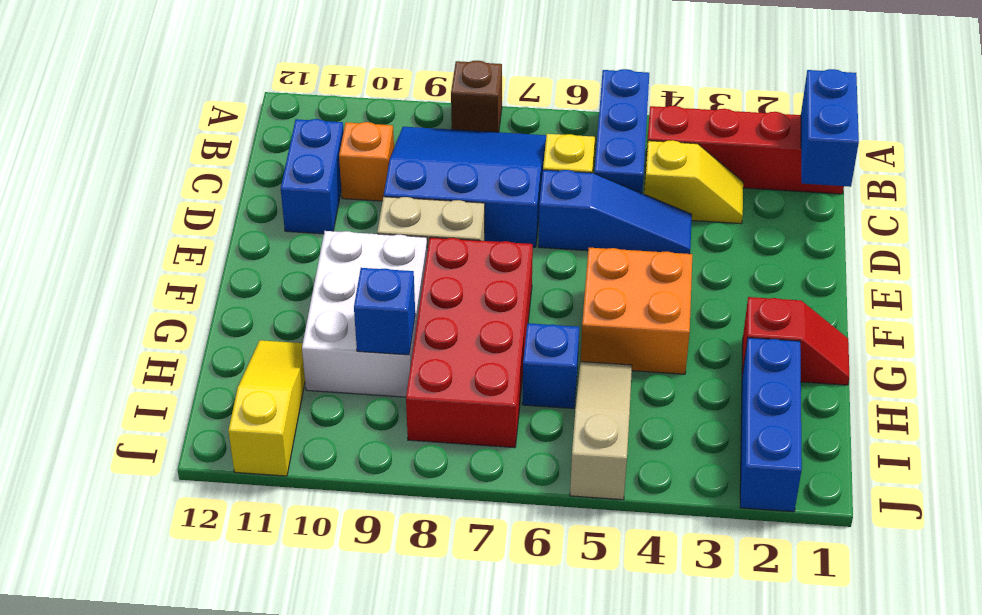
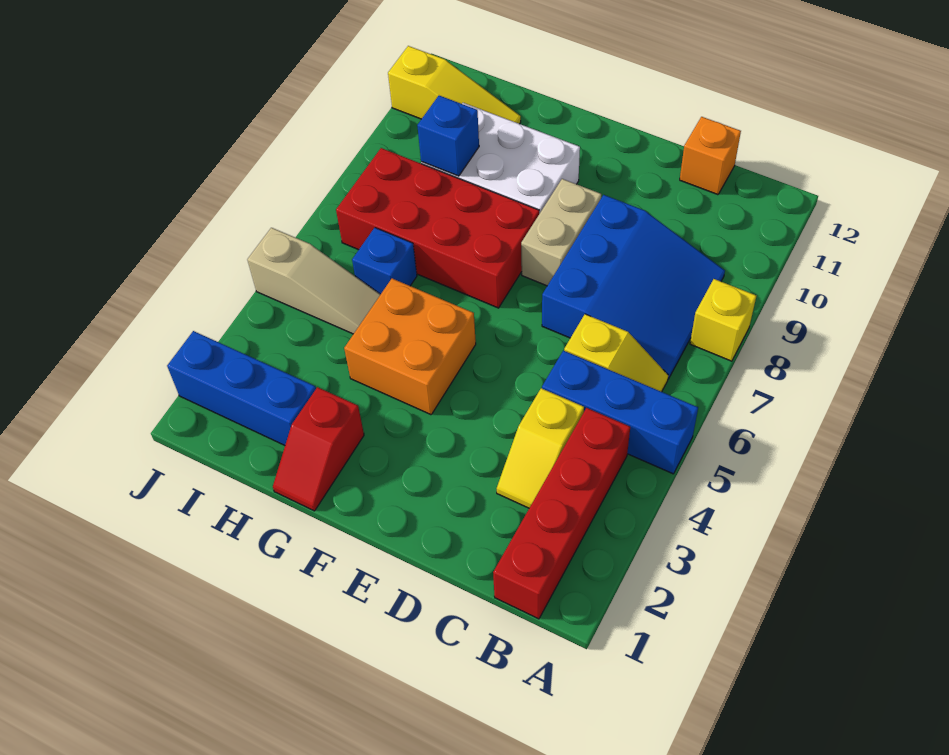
brown brick A8 level 1 -> yellow brick A8 level 1
blue brick B1:C1 level 2 -> none
orange brick C10 level 1 -> orange brick C12 level 1
blue brick C11:D11 level 1 -> none
blue slope D4:D6 level 1 top 6 -> none

